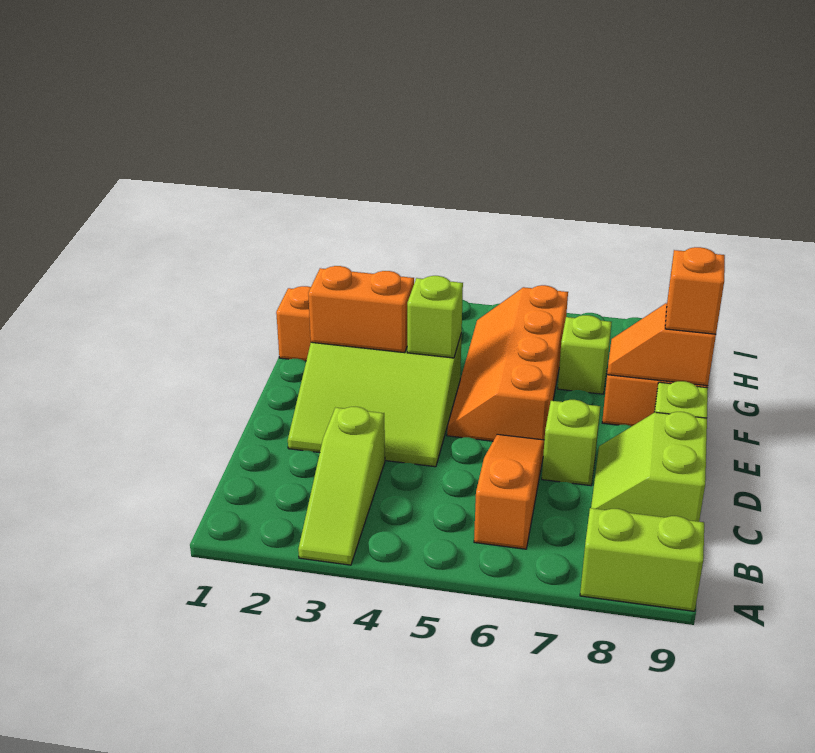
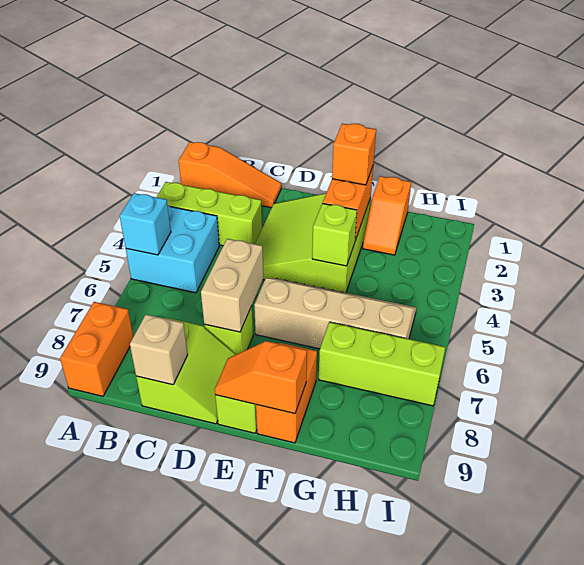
lime slope A3:C3 level 1 top C -> lime brick A3:C3 level 1
none -> cyan brick A4:B5 level 1
none -> cyan brick A5 level 2
lime brick A8:A9 level 1 -> orange brick A8:A9 level 1
orange slope B6:D6 level 1 top B -> orange slope A1:C1 level 1 top A
lime slope C8:D9 level 1 top 9 -> lime slope C8:D9 level 1 top C
none -> tan brick C9 level 2
none -> tan brick D6:D7 level 2
orange slope E5:H6 level 1 top 6 -> tan slope E5:H6 level 1 top 6
orange slope F8:F9 level 2 top 9 -> orange slope E9:F9 level 2 top F
orange brick F9 level 3 -> orange brick F2 level 3
lime brick G7 level 1 -> lime brick G7:I7 level 1

